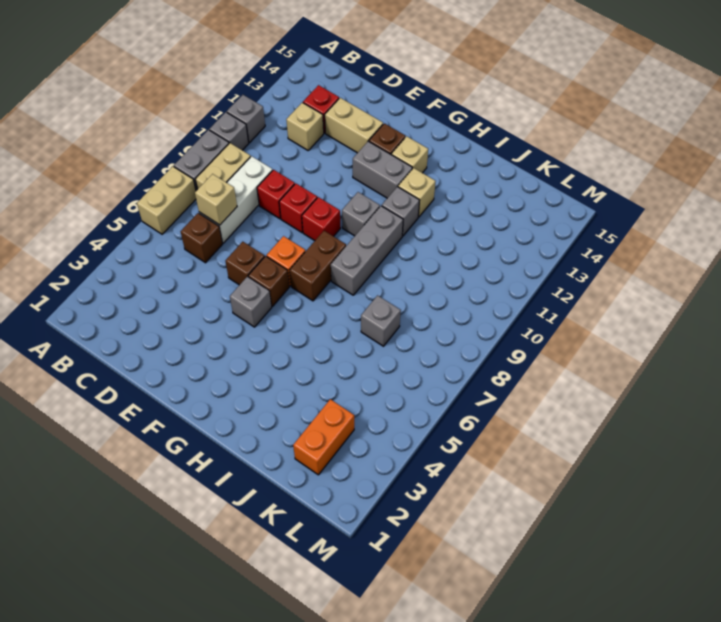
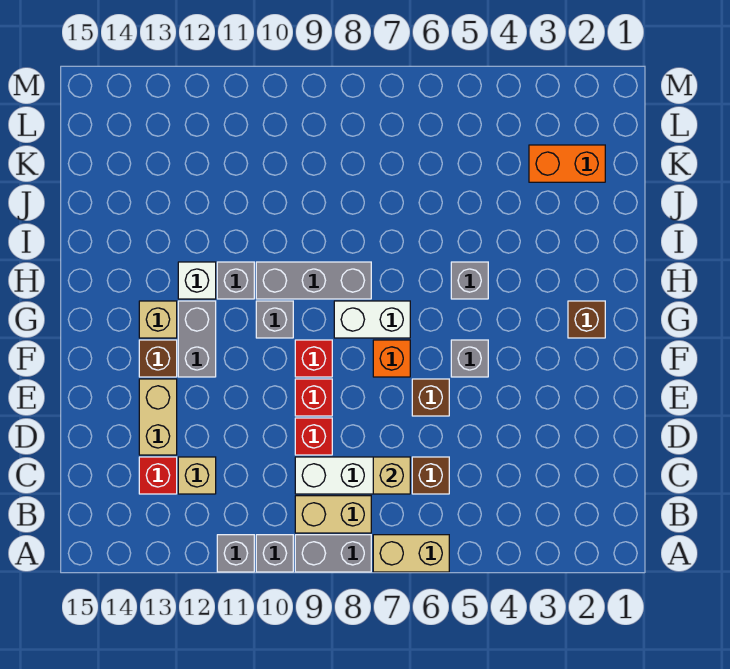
brown brick F6 level 1 -> brown brick G2 level 1
brown brick G7:G8 level 1 -> white brick G7:G8 level 1
tan brick H12 level 1 -> white brick H12 level 1
grey brick J7 level 1 -> grey brick H5 level 1

